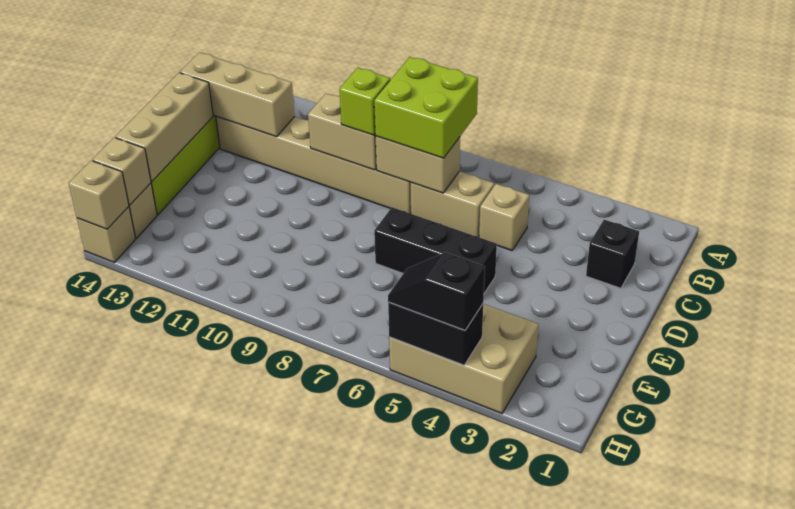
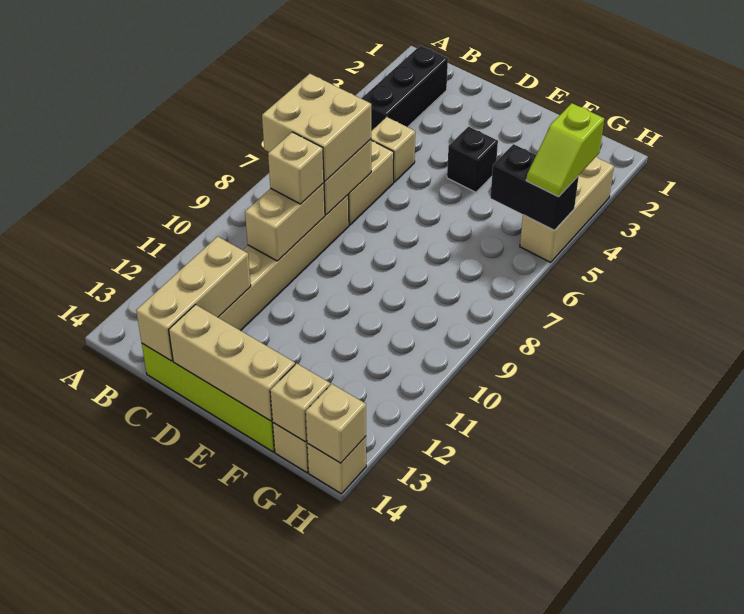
lime brick B7:C8 level 3 -> tan brick B7:C8 level 3
black brick C2 level 1 -> black brick E4 level 1
lime brick C9 level 3 -> tan brick C9 level 3
black brick E5:E7 level 1 -> black brick B2:B4 level 1
tan brick G3:H5 level 1 -> tan brick H3:H5 level 1
black brick H4:H5 level 2 -> black brick G5:H5 level 2
black slope H4:H5 level 3 top 4 -> lime slope H4:H5 level 3 top 4

